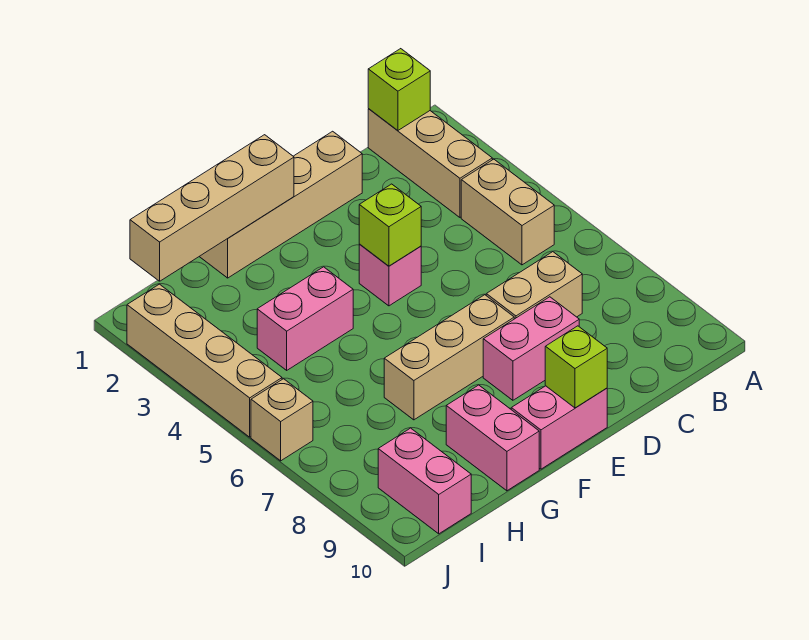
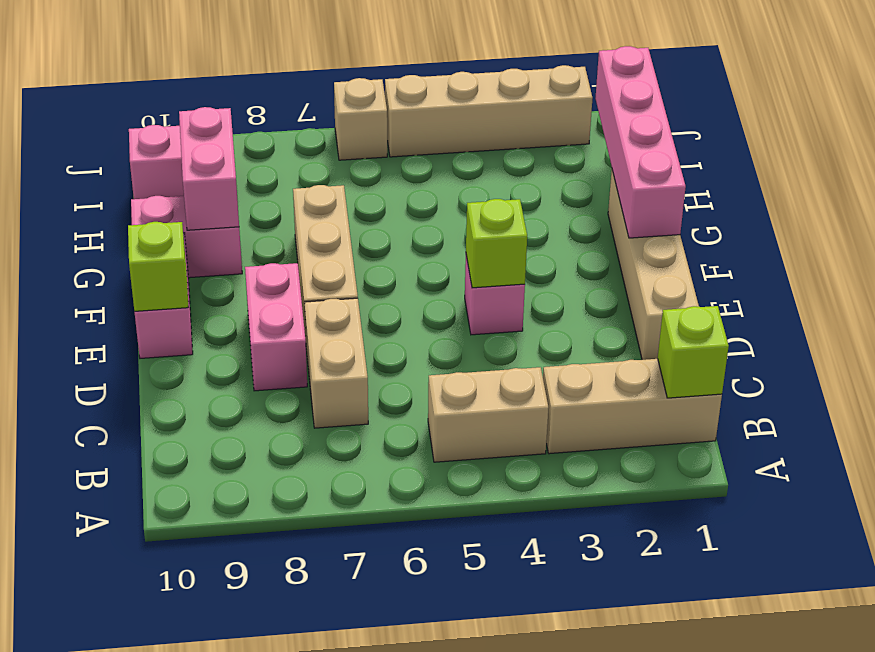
tan brick F1:I1 level 2 -> pink brick F1:I1 level 2
pink brick G4:H4 level 1 -> pink brick G9:H9 level 2

